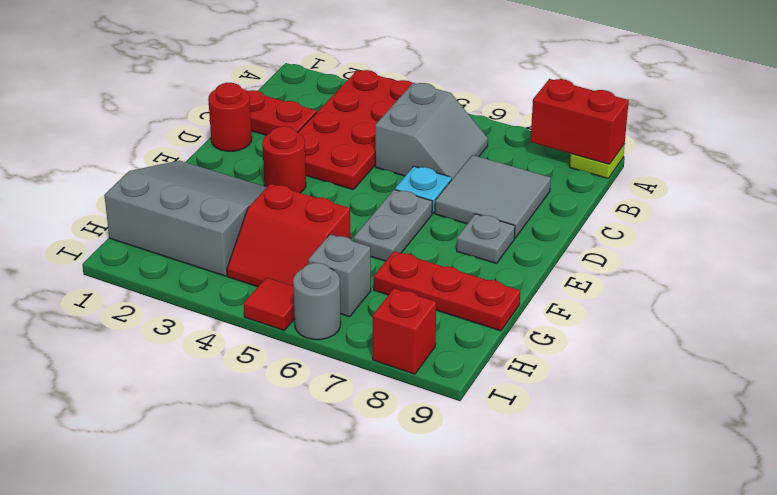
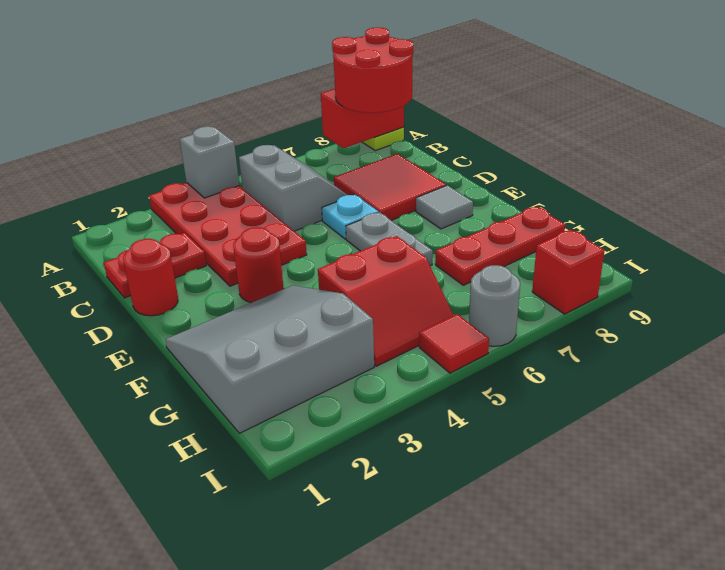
none -> red round brick A8:B9 level 3
grey tile C7:D8 level 1 -> red tile C7:D8 level 1
grey plate E8 level 1 -> grey tile E8 level 1
grey brick H6 level 1 -> grey brick A4 level 2

